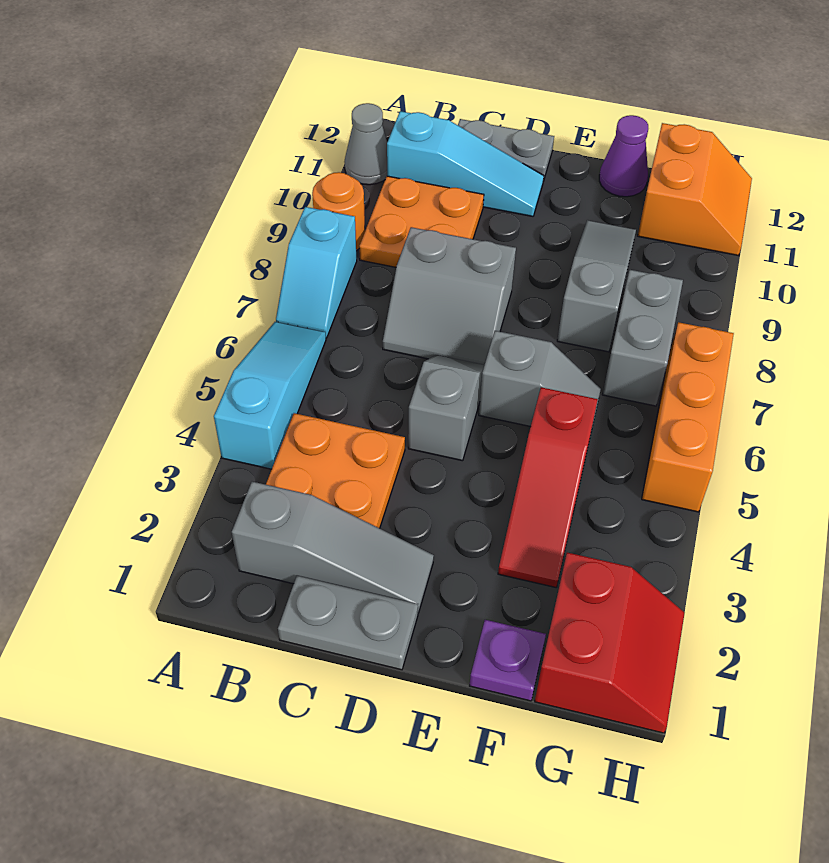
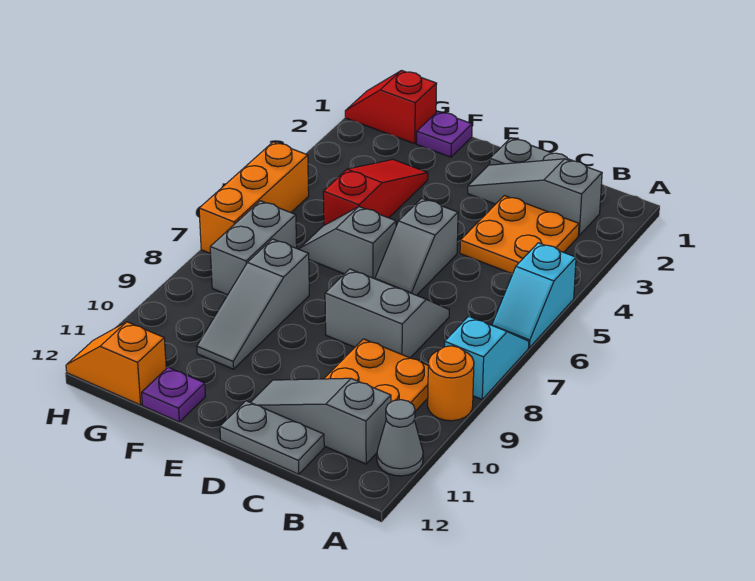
cyan slope A4:A6 level 1 top 4 -> cyan slope A5:A6 level 1 top 5
cyan slope B11:D11 level 1 top B -> grey slope B11:D11 level 1 top B
purple cone F12 level 1 -> purple plate F12 level 1
red slope G1:H2 level 1 top G -> red slope G1:H1 level 1 top G
orange slope G11:H12 level 1 top G -> orange slope G12:H12 level 1 top G

